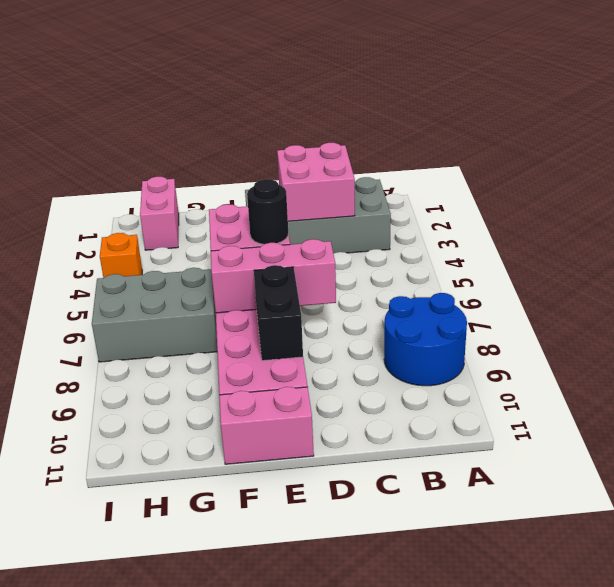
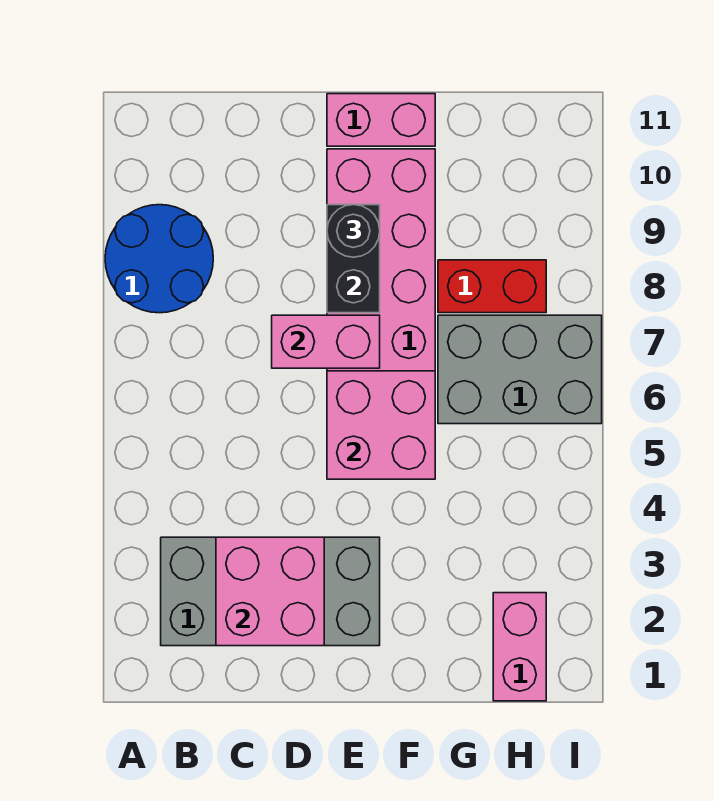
pink brick D7:F7 level 2 -> pink brick D7:E7 level 2
black round brick E6 level 3 -> black round brick E9 level 3
none -> red brick G8:H8 level 1
orange brick I4 level 1 -> none

